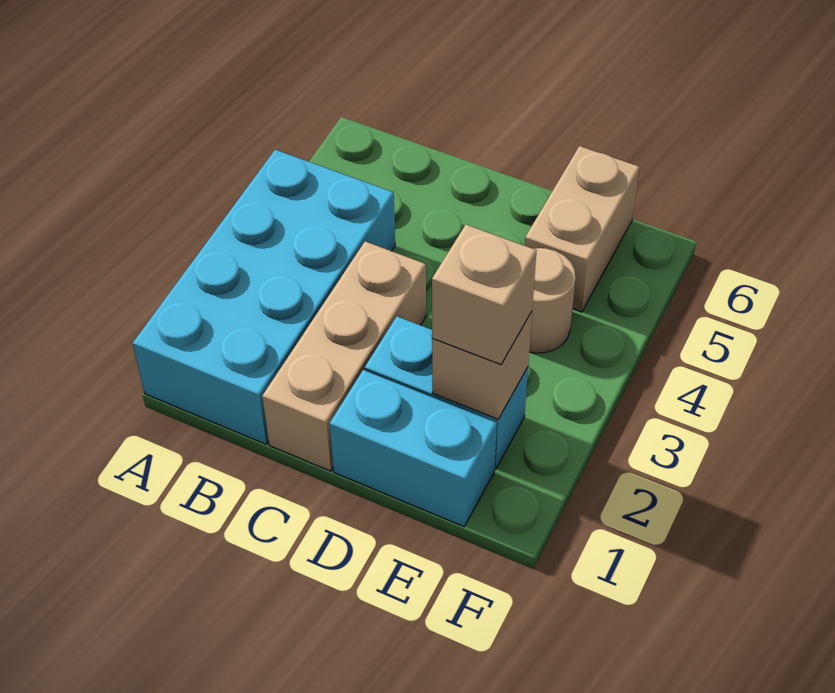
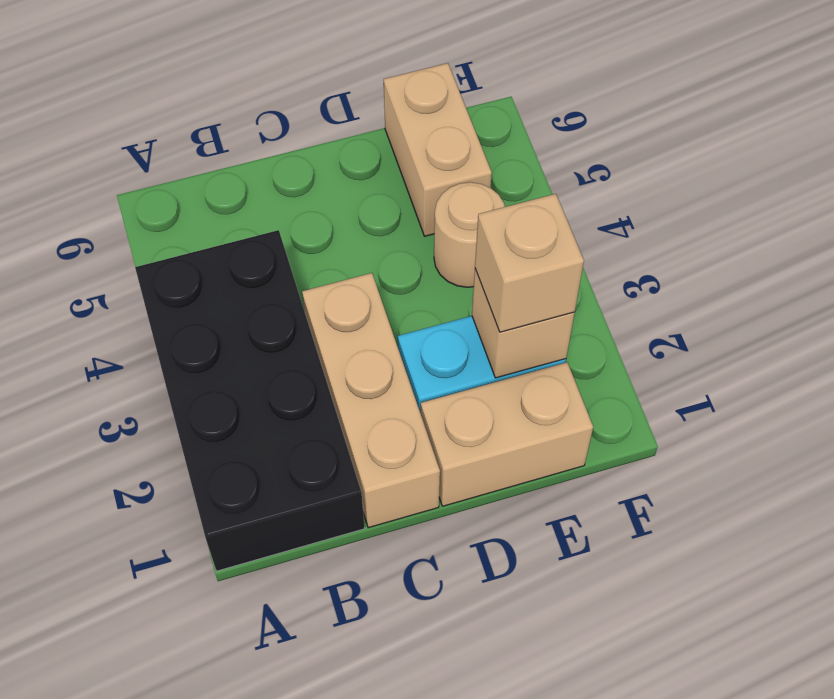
cyan brick A1:B4 level 1 -> black brick A1:B4 level 1
cyan brick D1:E1 level 1 -> tan brick D1:E1 level 1

